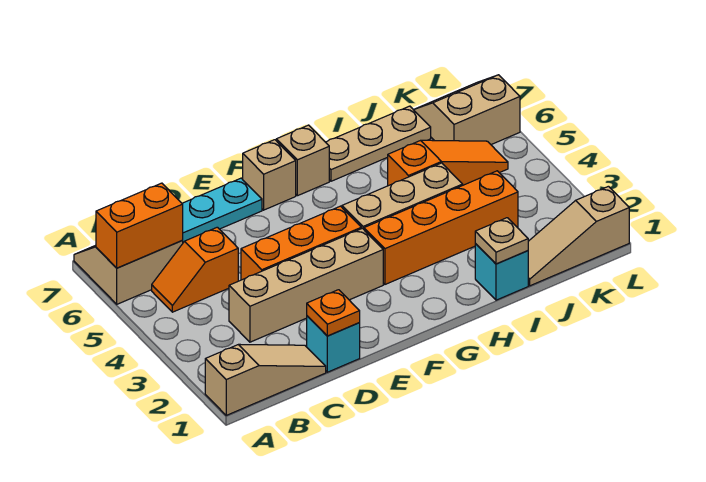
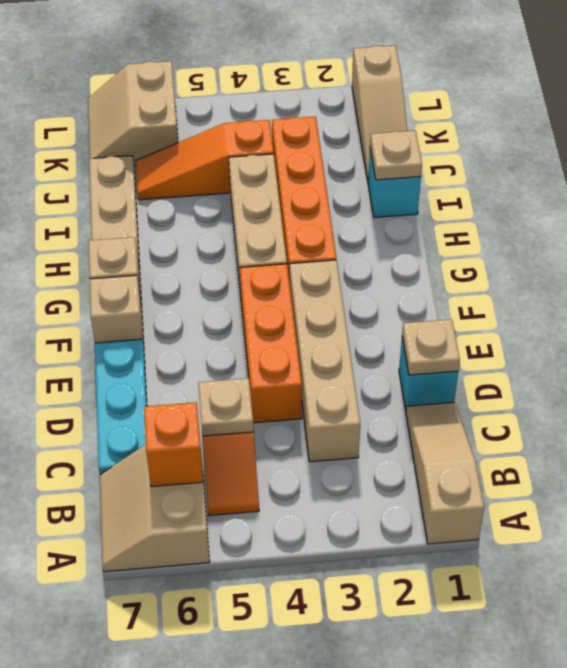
orange brick A6:B6 level 2 -> orange brick B6 level 2
none -> tan plate C5 level 2
orange plate D1 level 2 -> tan plate D1 level 2
orange slope I5:K5 level 1 top I -> orange slope J4:J6 level 1 top 4

